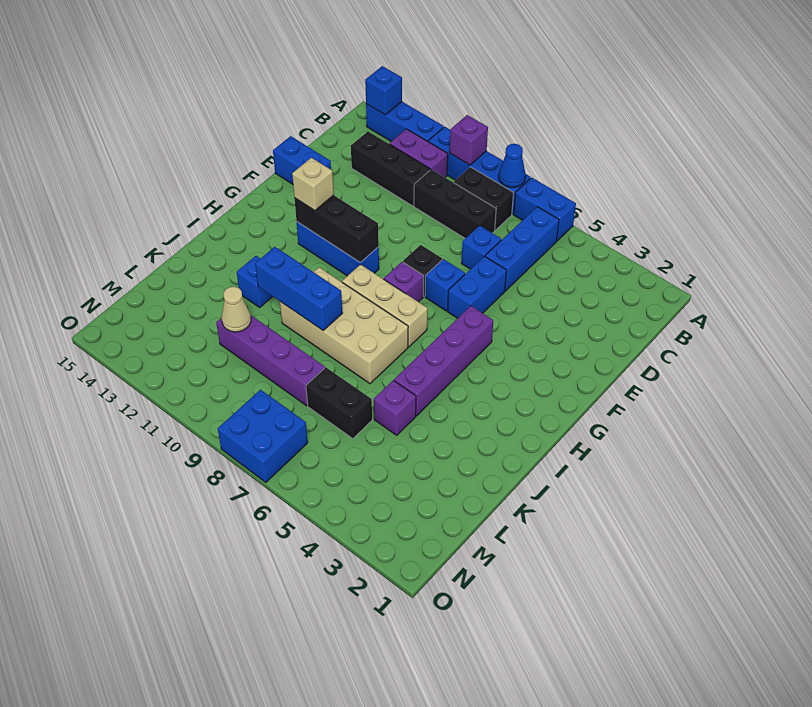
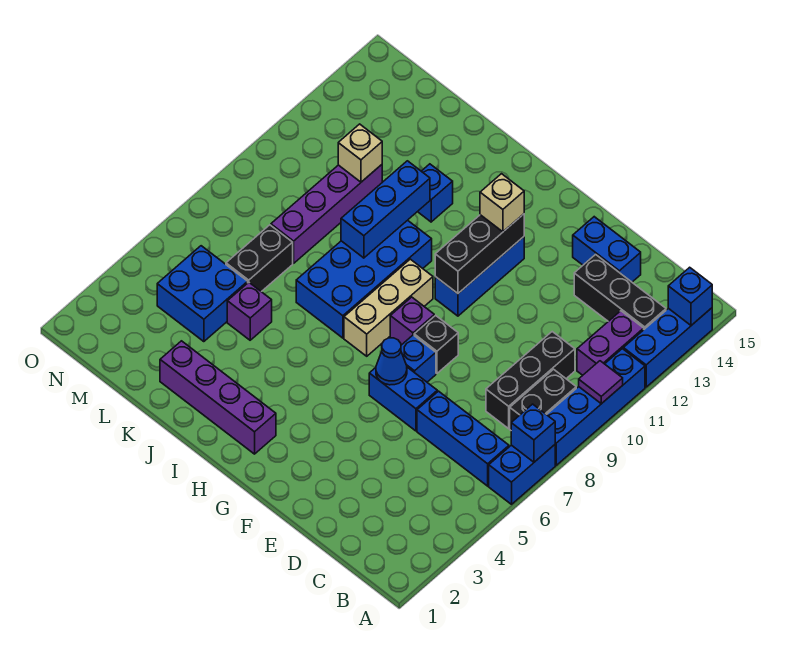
blue cone A8 level 2 -> blue cone F6 level 2
purple brick A10 level 2 -> purple tile A10 level 2
black brick C11:C13 level 1 -> black brick B13:D13 level 1
blue brick D7 level 1 -> blue brick A7 level 2
blue brick E14:E15 level 1 -> blue brick D14:E14 level 1
purple brick G5:J5 level 1 -> purple brick H2:K2 level 1
tan brick I7:J10 level 1 -> blue brick I7:J10 level 1
tan cone L11 level 2 -> tan brick L11 level 2
blue brick N7:O8 level 1 -> blue brick L4:M5 level 1

